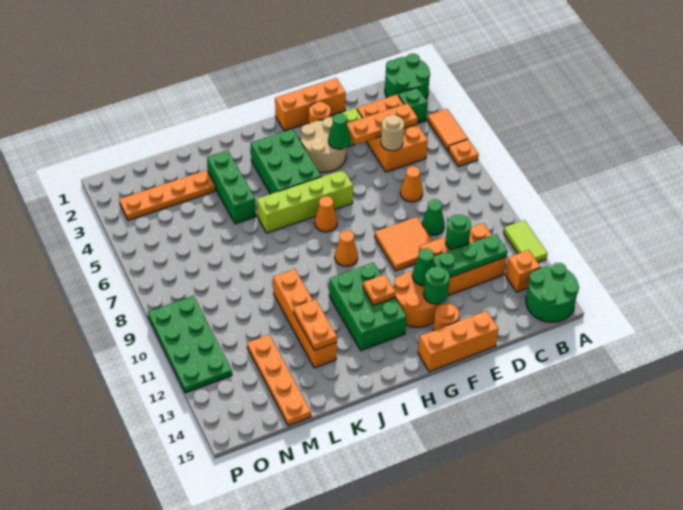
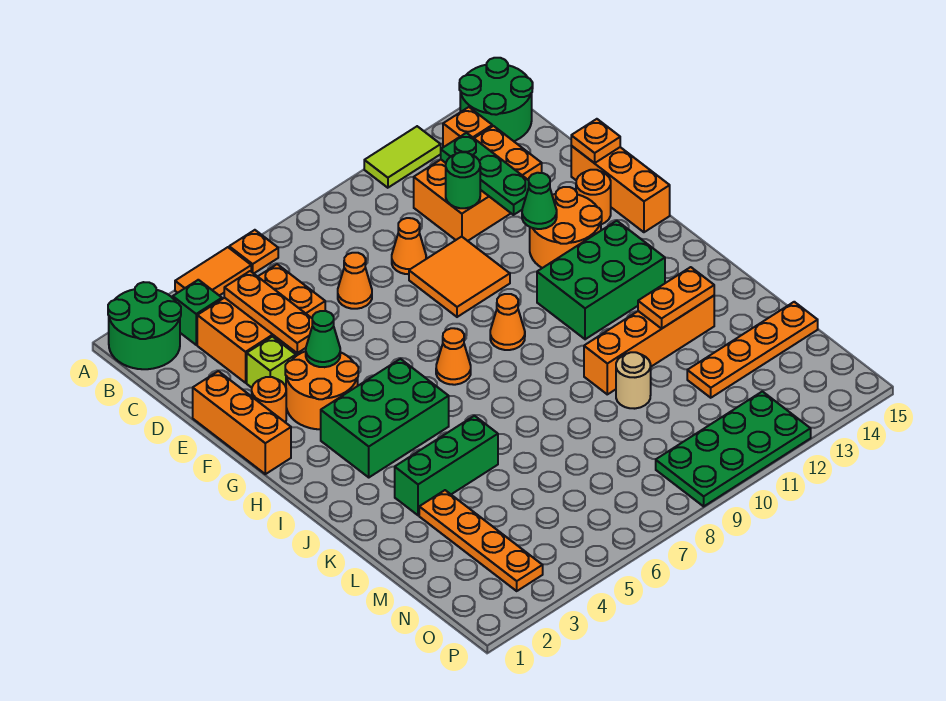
orange brick C11:E12 level 1 -> orange brick C11:D13 level 1
tan round brick D5 level 2 -> tan round brick L10 level 1
green cone D9 level 1 -> orange cone D9 level 1
tan round brick F3:G4 level 1 -> orange round brick F3:G4 level 1
green round brick F13 level 2 -> none
lime brick G6:J6 level 1 -> none
orange plate H12 level 2 -> orange plate E15 level 2

